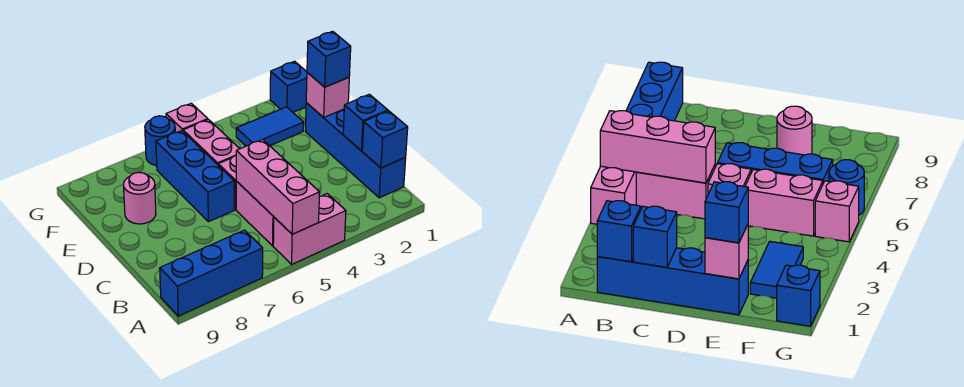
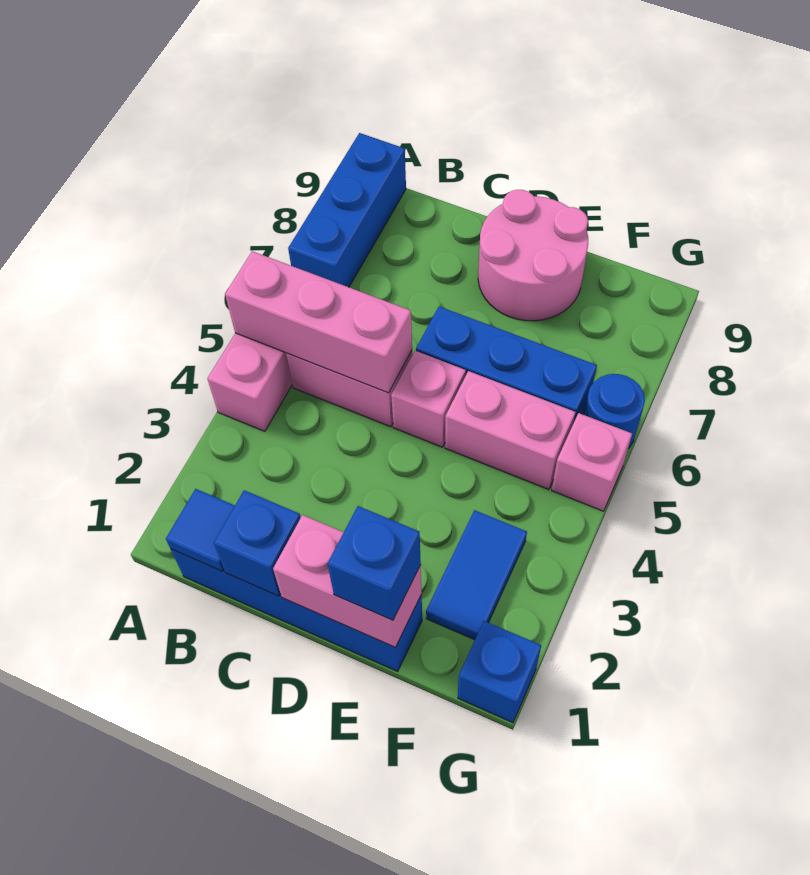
blue brick B1 level 2 -> blue tile B1 level 2
pink brick E1 level 2 -> pink brick D1:E1 level 2
pink round brick E8 level 1 -> pink round brick D8:E9 level 1

